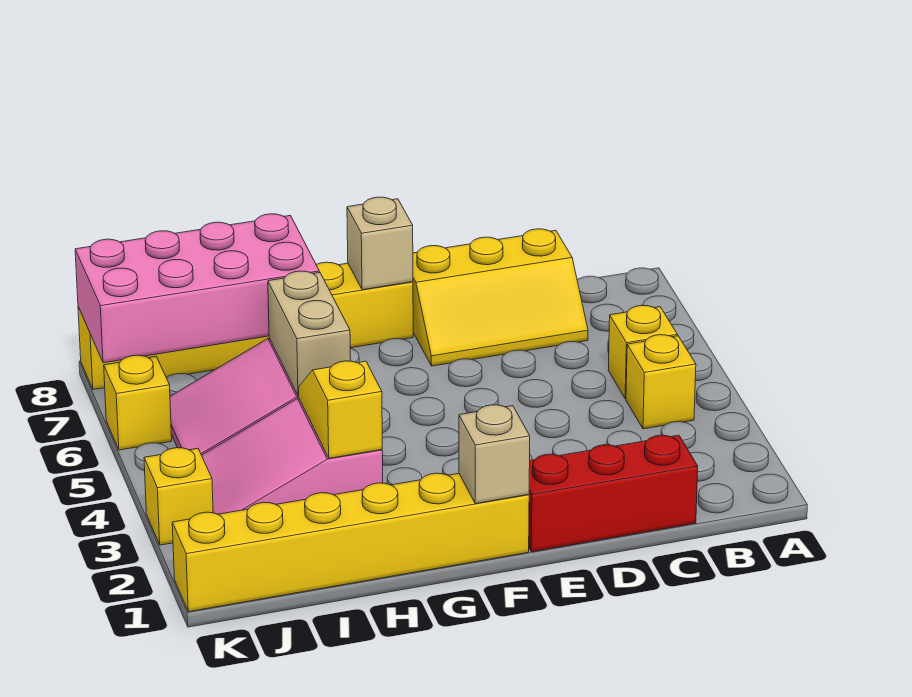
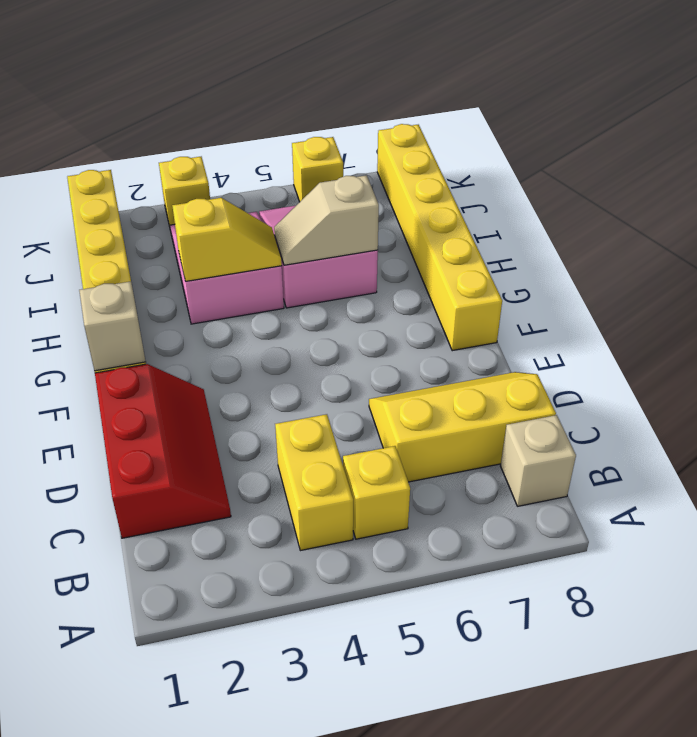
yellow brick B4 level 1 -> yellow brick B4:C4 level 1
yellow slope C7:E8 level 1 top 8 -> yellow slope C6:D8 level 1 top C
tan brick F8 level 2 -> tan brick B8 level 1
tan brick H5:H6 level 2 -> tan slope H5:H6 level 2 top 6
pink brick H7:K8 level 2 -> none

